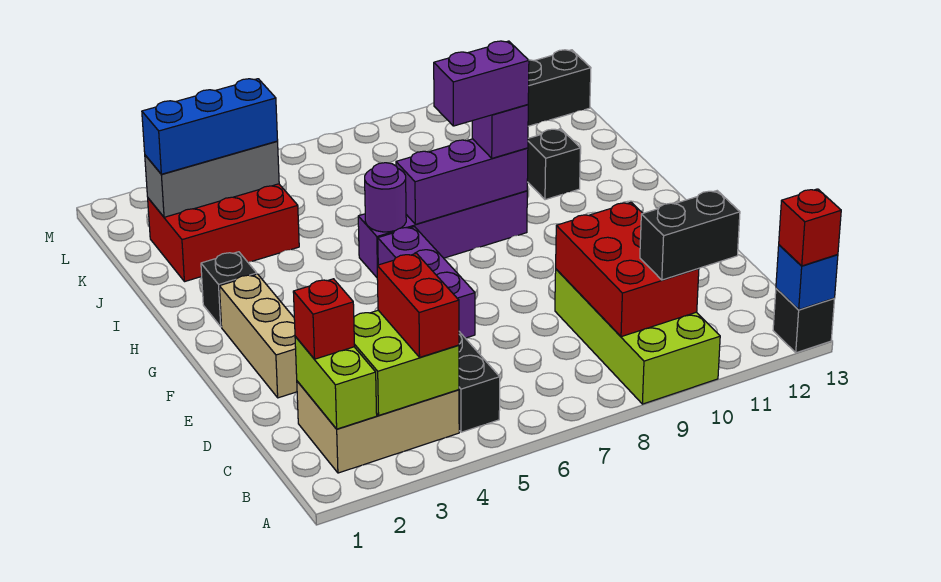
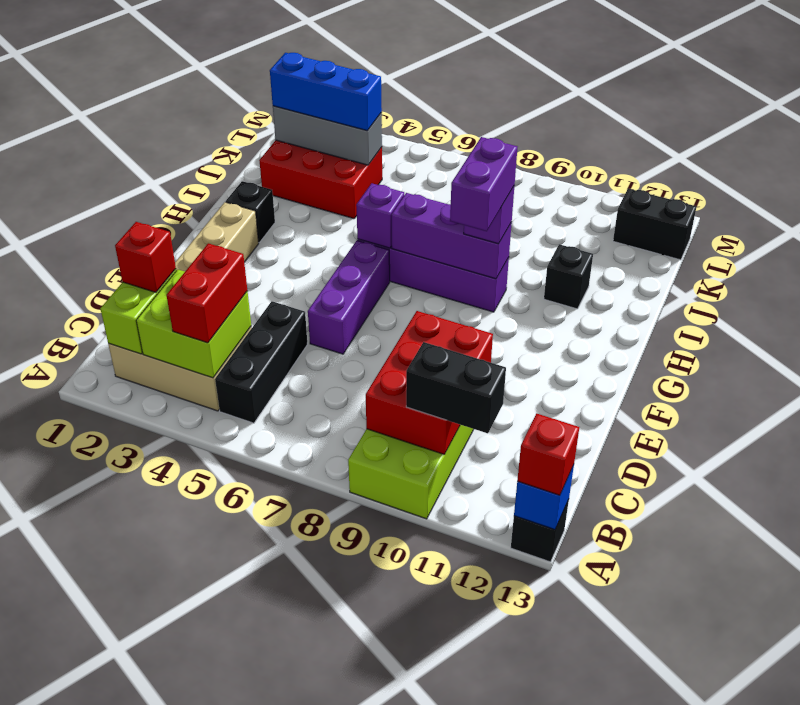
purple round brick H6 level 2 -> purple brick H6 level 2
purple brick H8:H9 level 4 -> purple brick G9:H9 level 4

